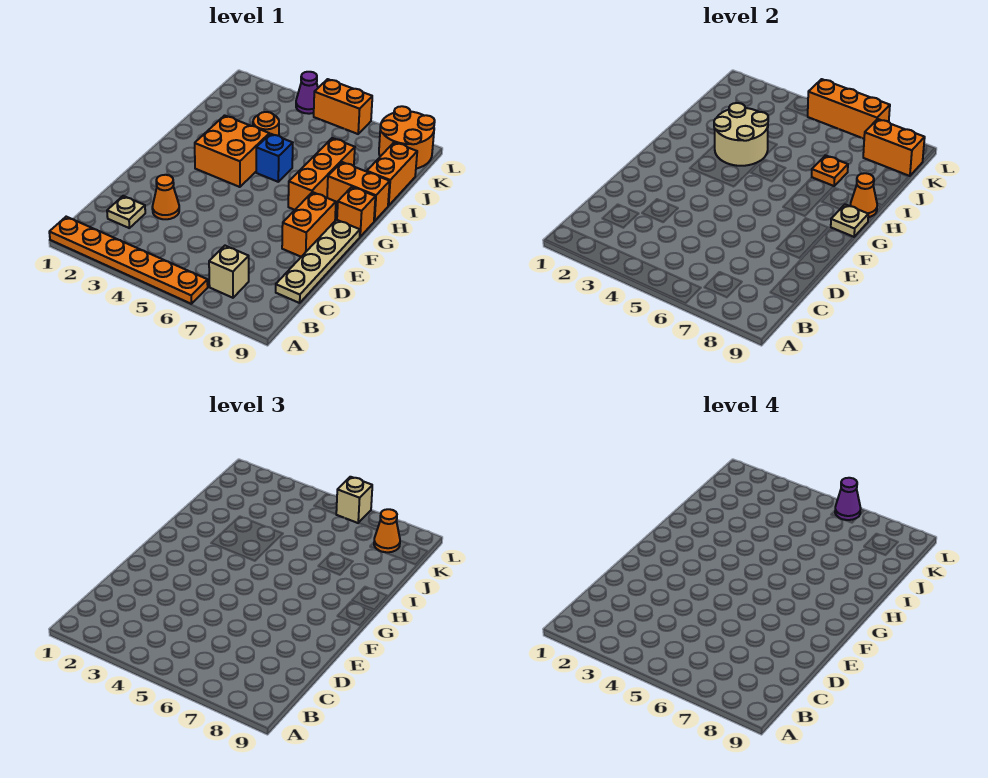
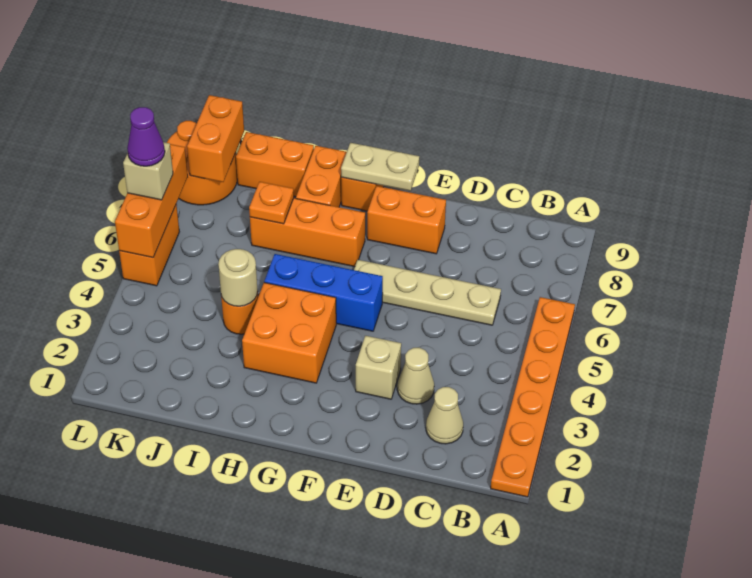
tan brick B7 level 1 -> tan brick E3 level 1
tan plate C2 level 1 -> tan cone C2 level 1
tan plate C9:F9 level 1 -> tan plate C6:F6 level 1
orange cone D3 level 1 -> tan cone D3 level 1
tan plate G9 level 2 -> tan plate F9:G9 level 2
tan round brick H3:I4 level 2 -> tan round brick I4 level 2
blue brick H5 level 1 -> blue brick F5:H5 level 1
orange cone H9 level 2 -> none
orange cone K8 level 3 -> none
purple cone L4 level 1 -> none

